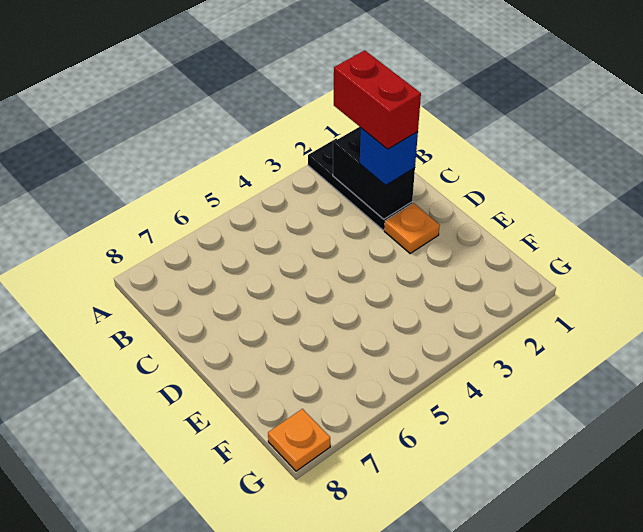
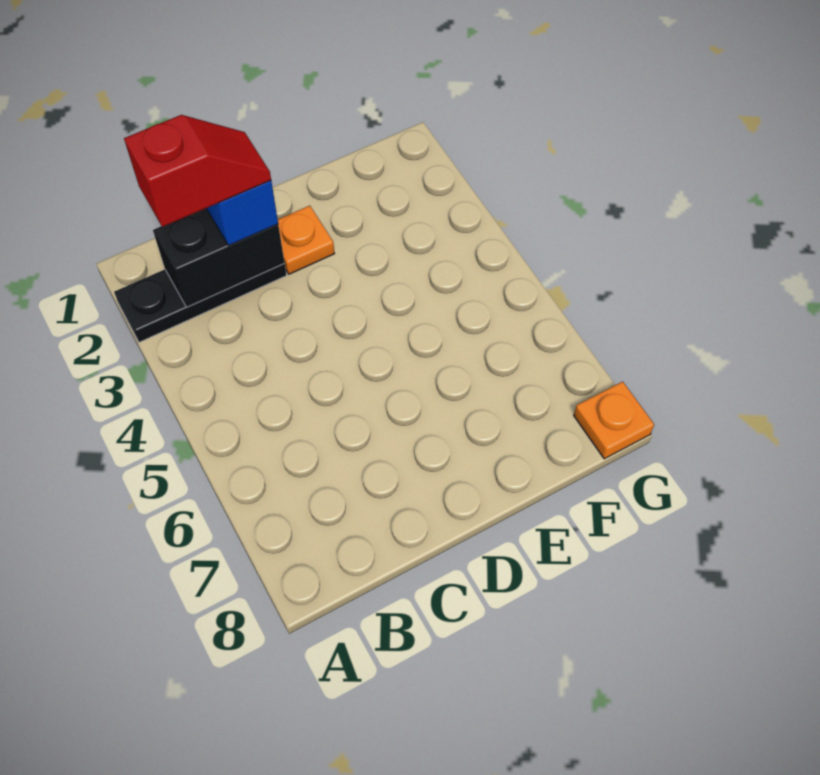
red brick B2:C2 level 4 -> red slope B2:C2 level 4 top B

